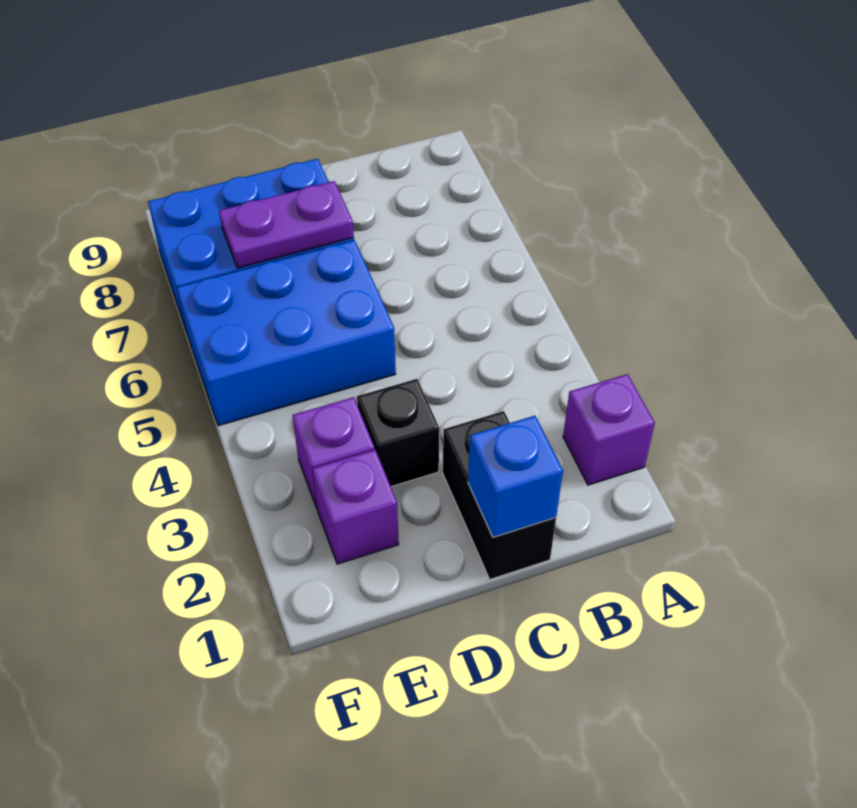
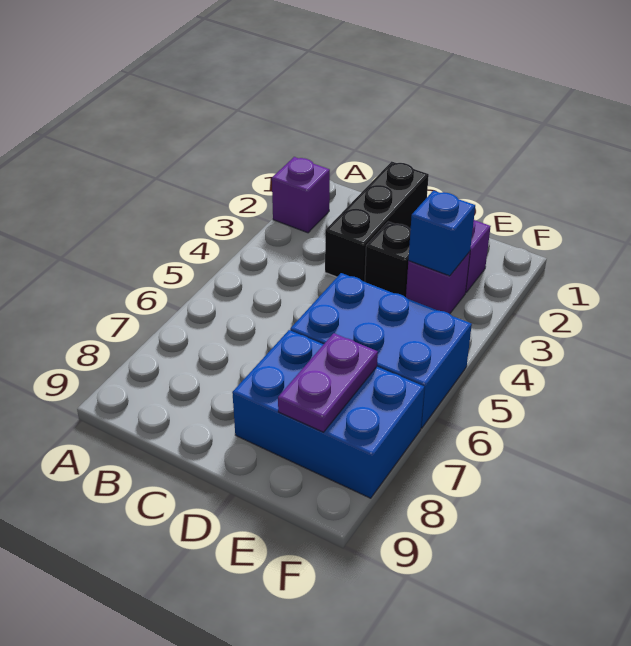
black brick C1:C2 level 1 -> black brick C1:C3 level 1
blue brick C1 level 2 -> blue brick E3 level 2
purple plate D7:E7 level 2 -> purple plate E7:E8 level 2

